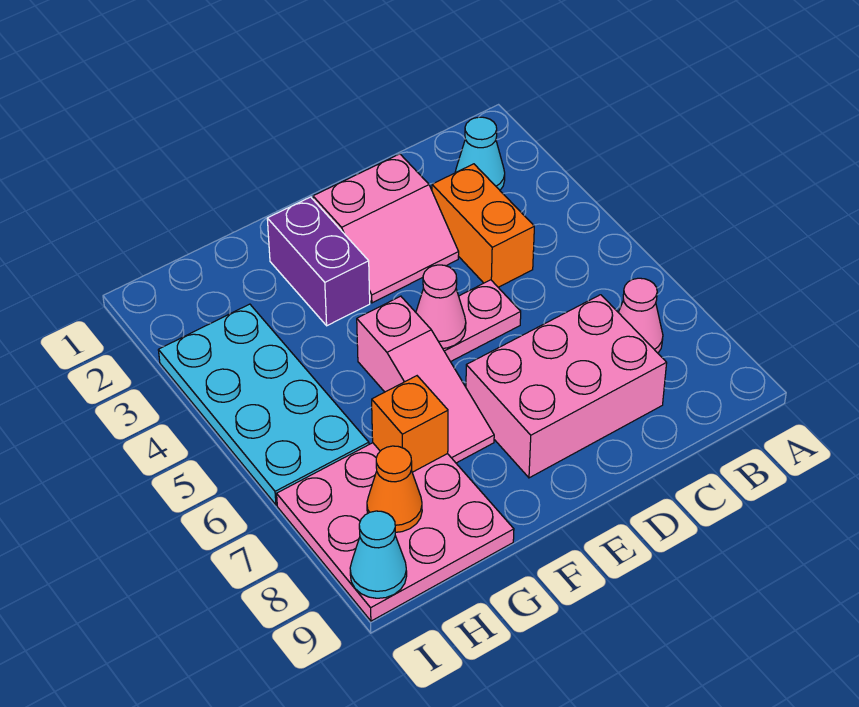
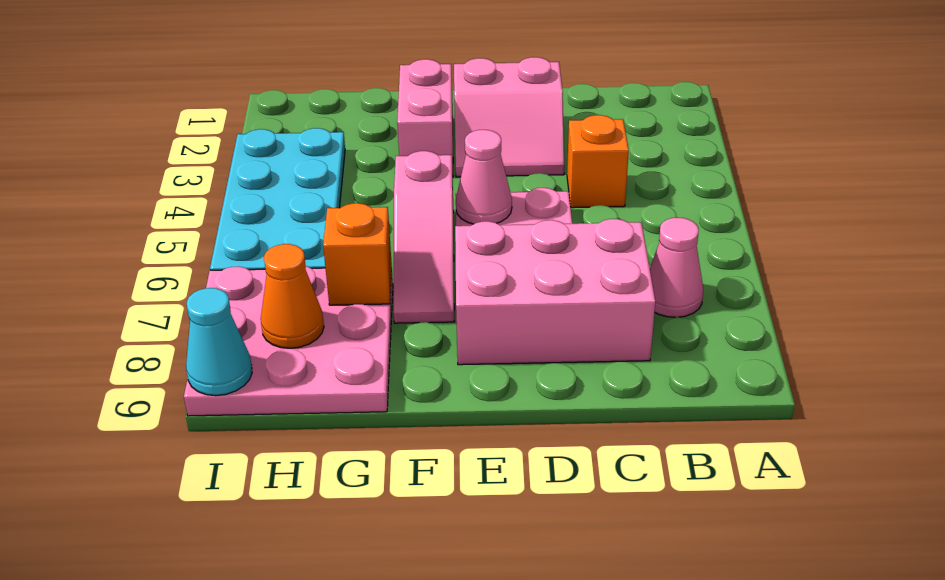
cyan cone B2 level 1 -> none
orange brick C3:C4 level 1 -> orange brick C4 level 1
purple brick F2:F3 level 1 -> pink brick F2:F3 level 1

